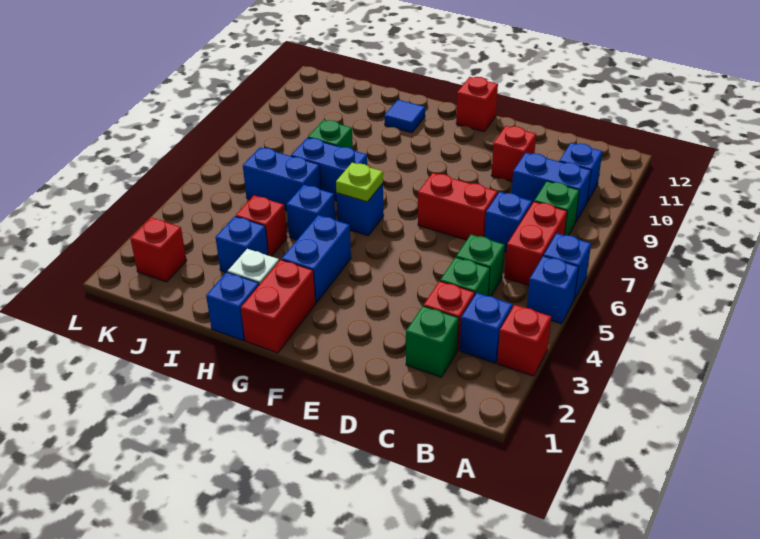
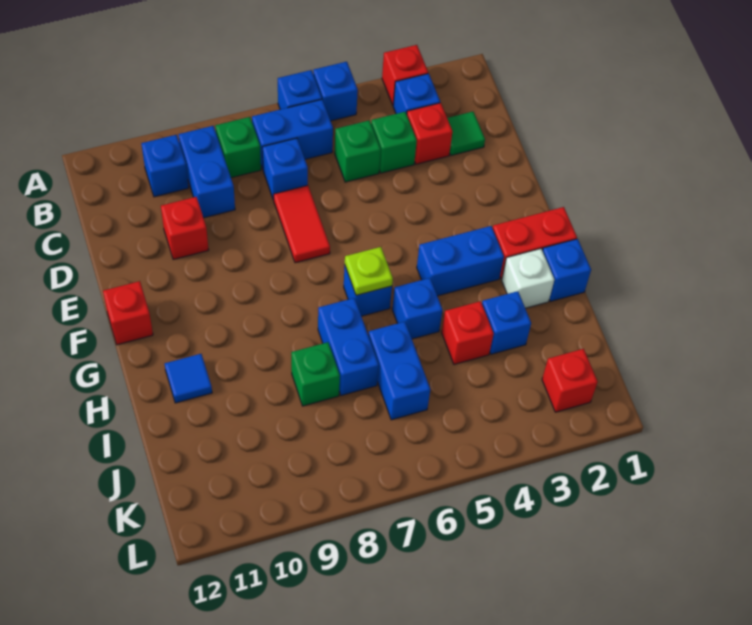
red brick B6:B7 level 1 -> blue brick B6:B7 level 1
green brick C2 level 1 -> green tile C2 level 1
red brick D7:E7 level 1 -> red tile D7:E7 level 1

